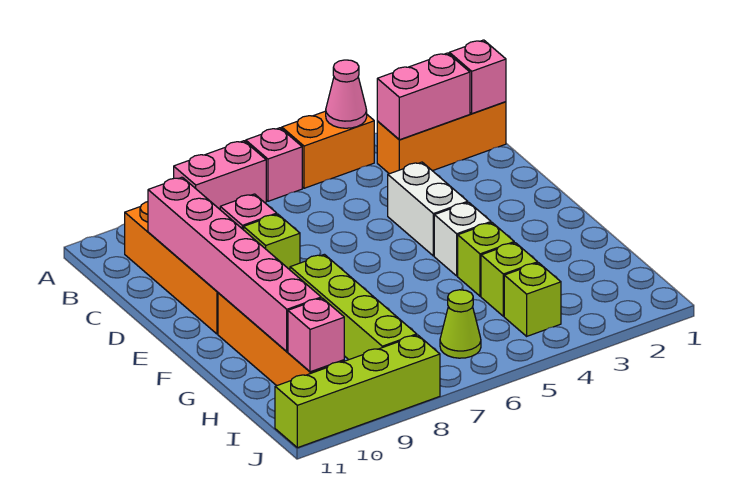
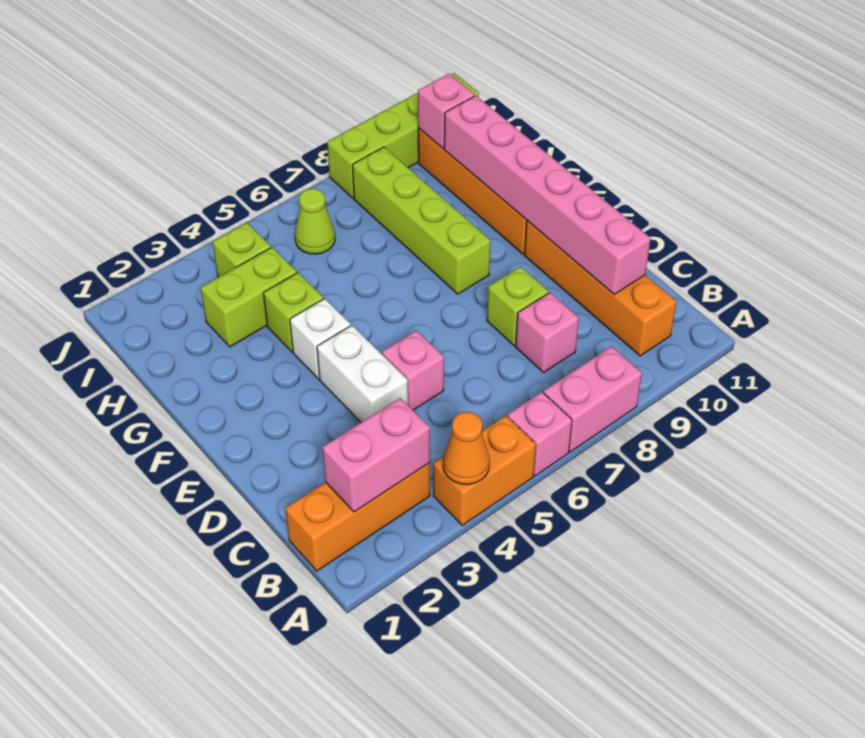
pink cone A4 level 2 -> orange cone A4 level 2
pink brick B1 level 2 -> pink brick D5 level 1
lime brick H4 level 1 -> lime brick H3:H4 level 1

